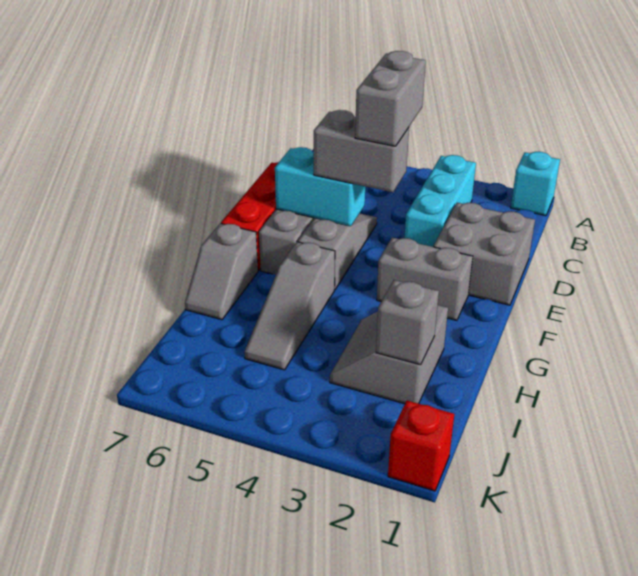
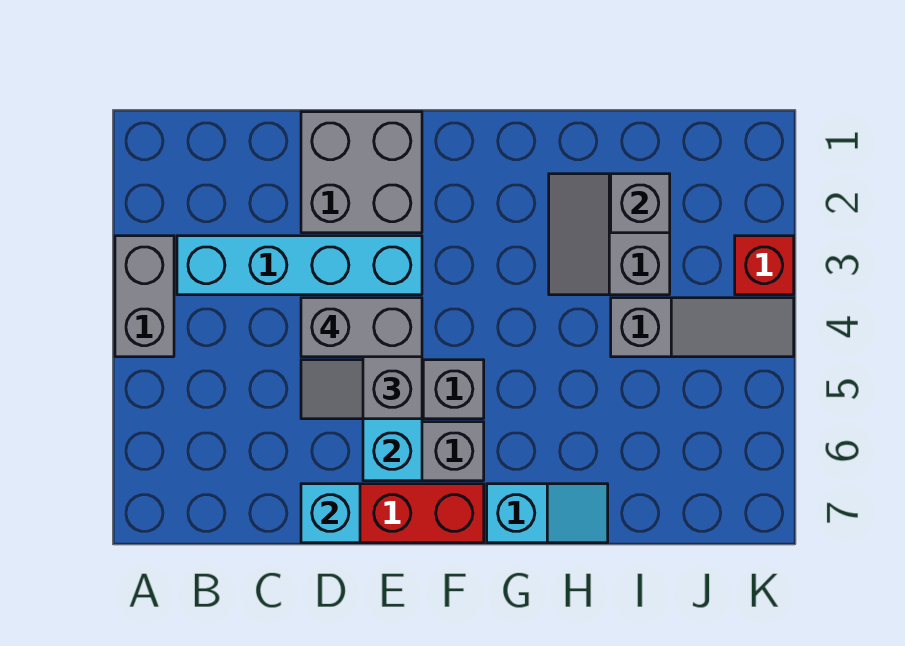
cyan brick A1 level 1 -> cyan brick D7 level 2
cyan brick B3:D3 level 1 -> cyan brick B3:E3 level 1
grey brick F2:F3 level 1 -> grey brick A3:A4 level 1
grey slope G5:I5 level 1 top G -> grey slope I4:K4 level 1 top I
grey slope G7:H7 level 1 top G -> cyan slope G7:H7 level 1 top G
grey slope H2:I3 level 1 top 2 -> grey slope H2:I3 level 1 top I
red brick K1 level 1 -> red brick K3 level 1

